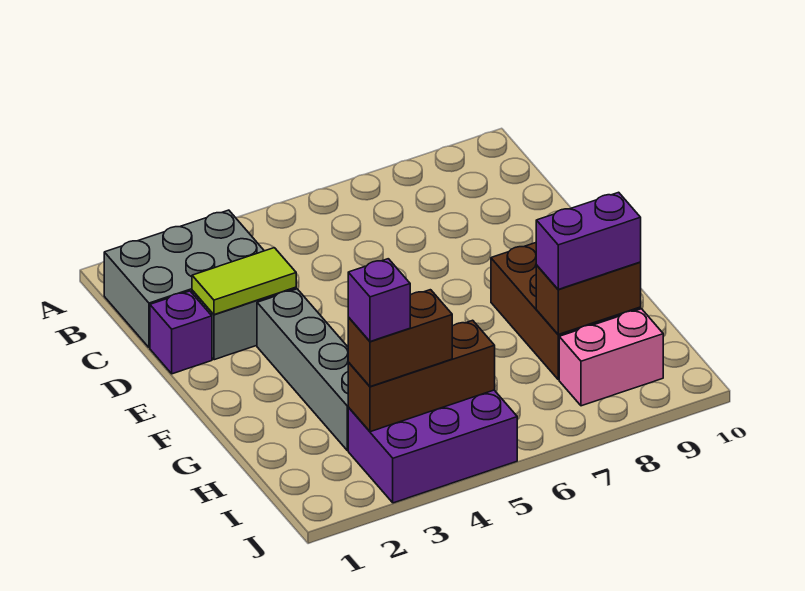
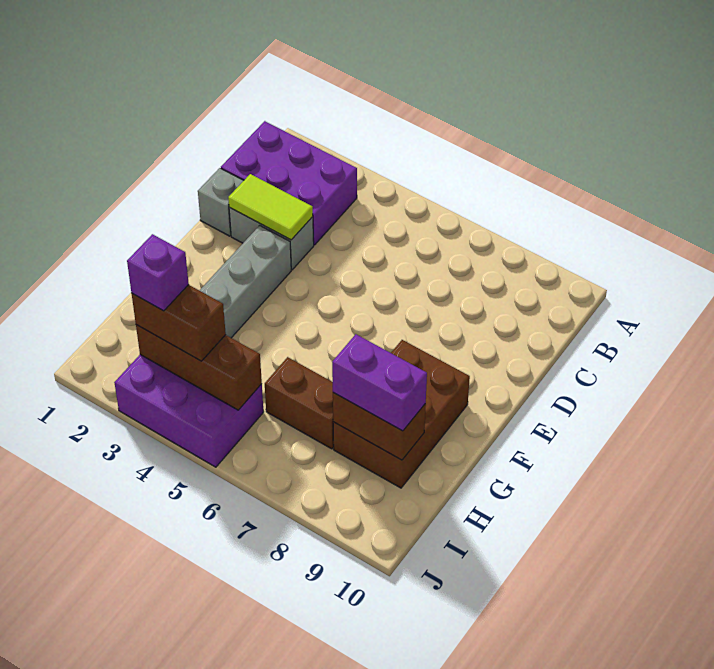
grey brick B1:C3 level 1 -> purple brick B1:C3 level 1
purple brick D1 level 1 -> grey brick D1 level 1
none -> brown brick H6:H7 level 1
pink brick I8:I9 level 1 -> none

